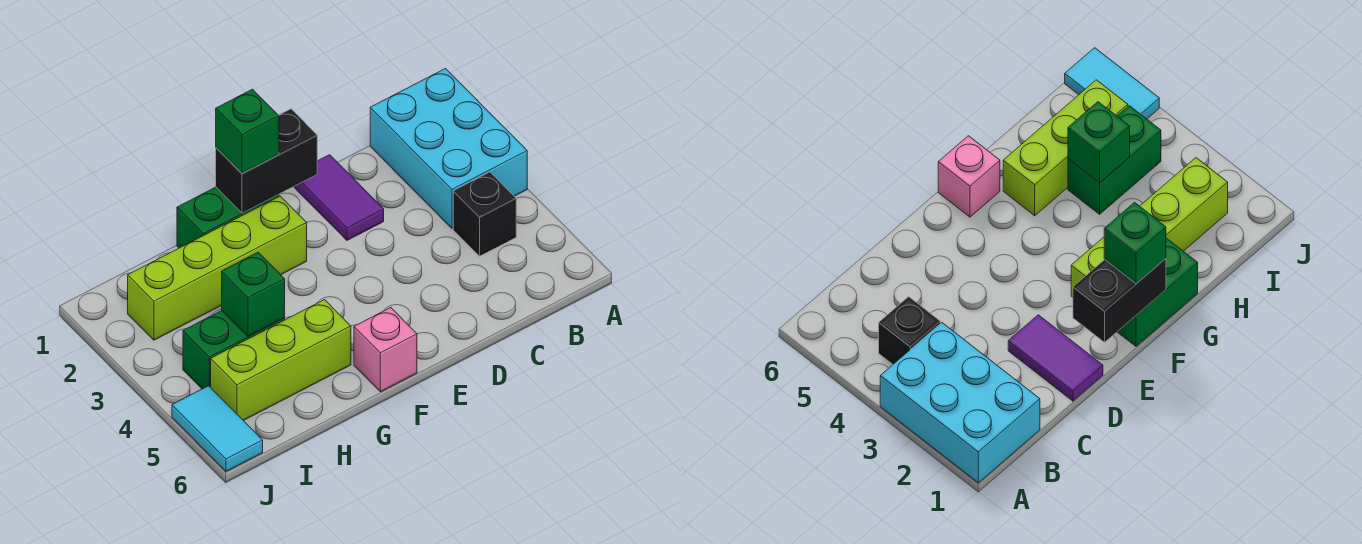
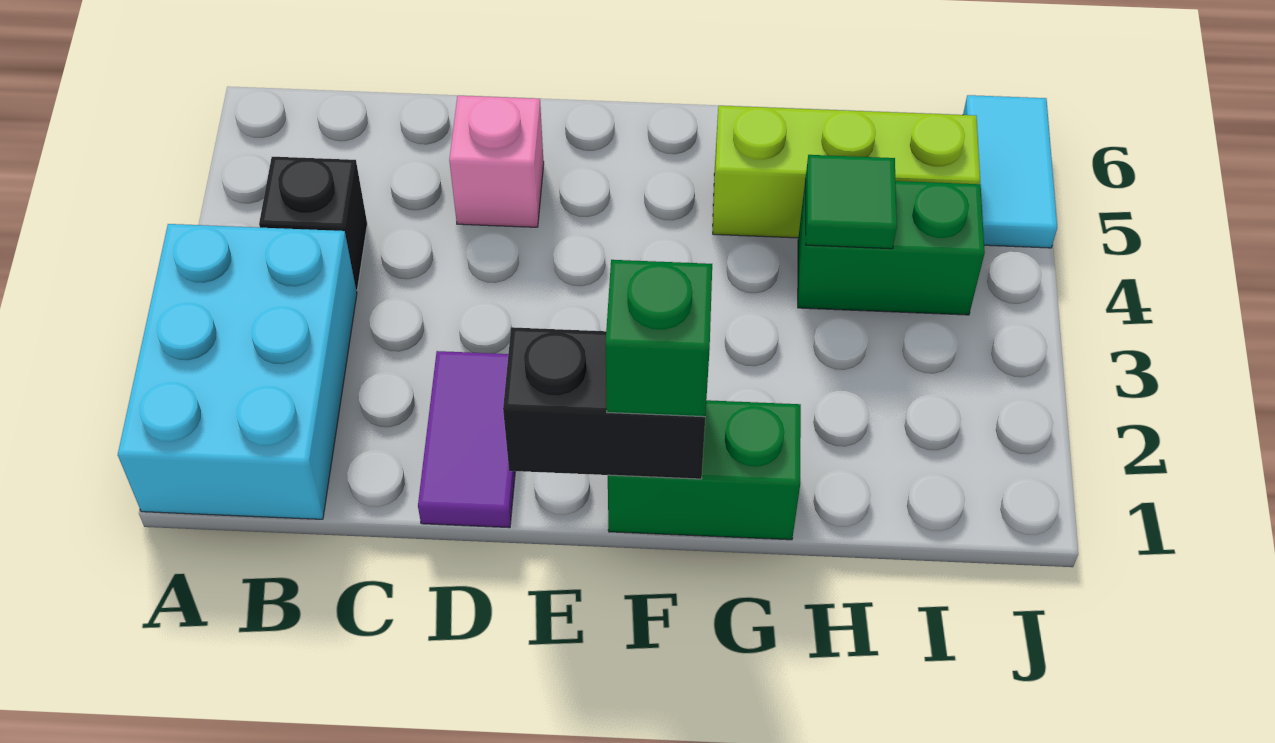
lime brick F2:I2 level 1 -> none
pink brick F6 level 1 -> pink brick D5 level 1
green brick H4 level 2 -> green tile H4 level 2

